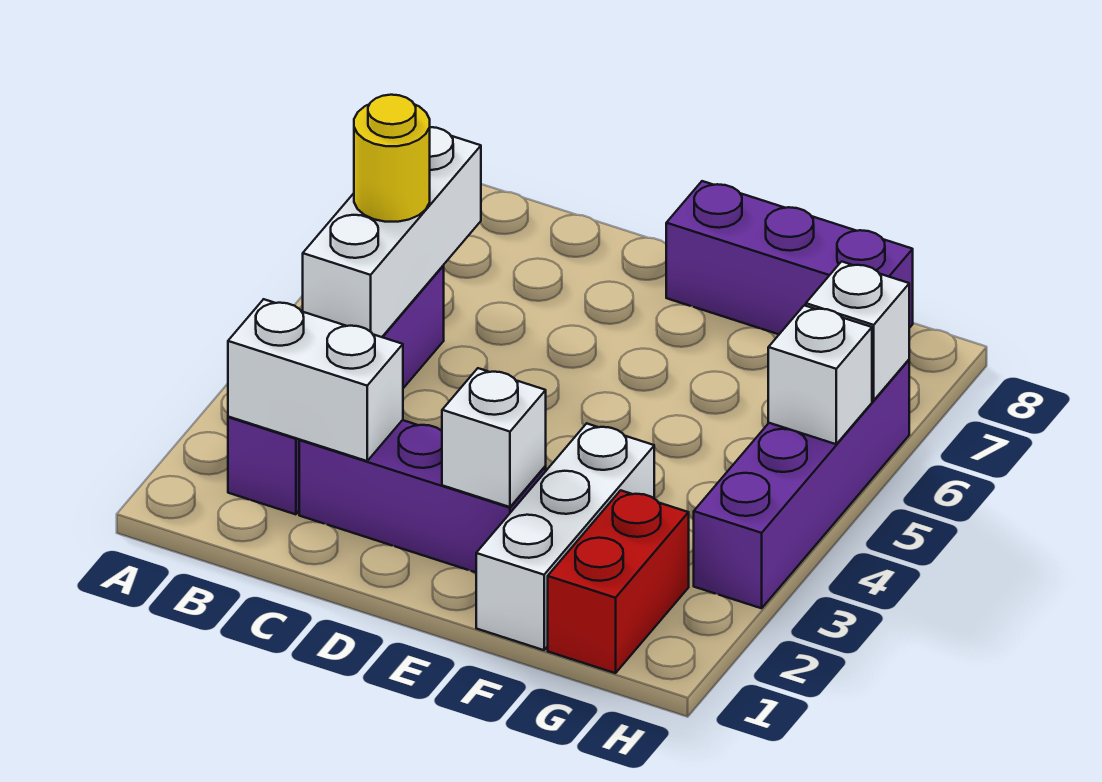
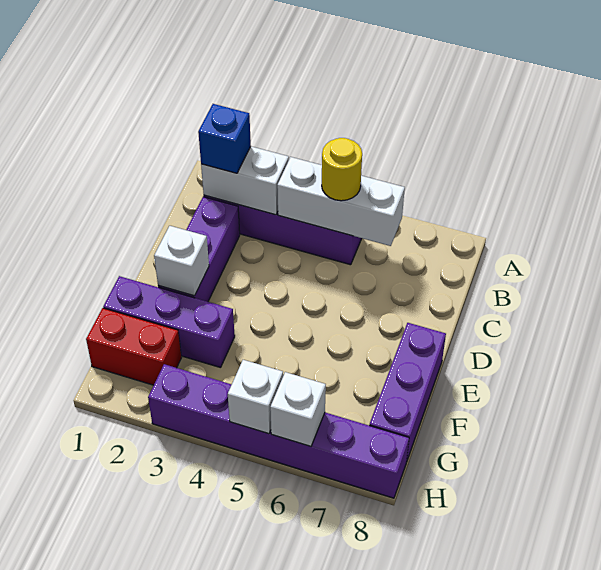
white brick B2:C2 level 2 -> white brick B2:B3 level 2
none -> blue brick B2 level 3
white brick F1:F3 level 1 -> purple brick F1:F3 level 1
purple brick H3:H6 level 1 -> purple brick H3:H8 level 1

